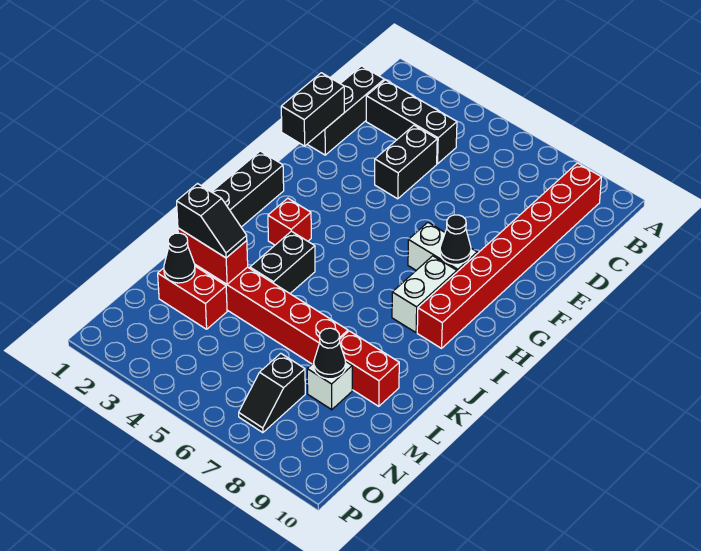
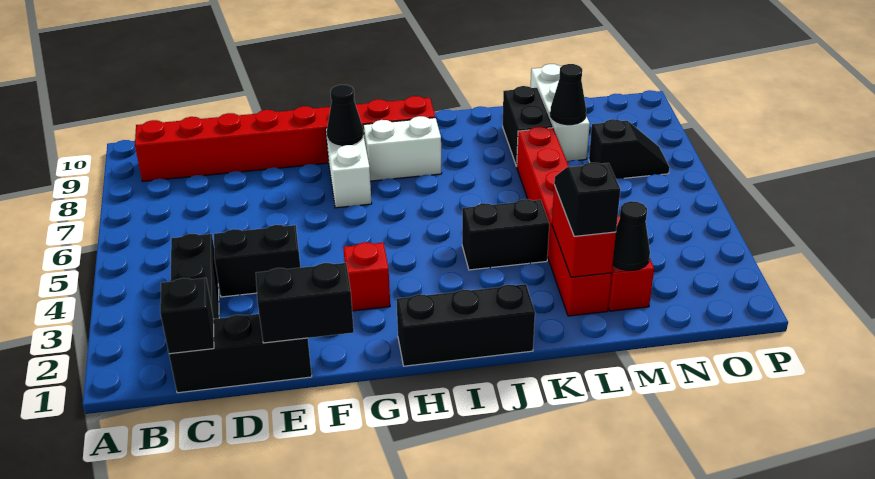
none -> black brick C1 level 2
red brick I3 level 1 -> red brick G3 level 1
red brick L8:L9 level 1 -> black brick L8:L9 level 1
white brick M8 level 1 -> white brick M8:M10 level 1

